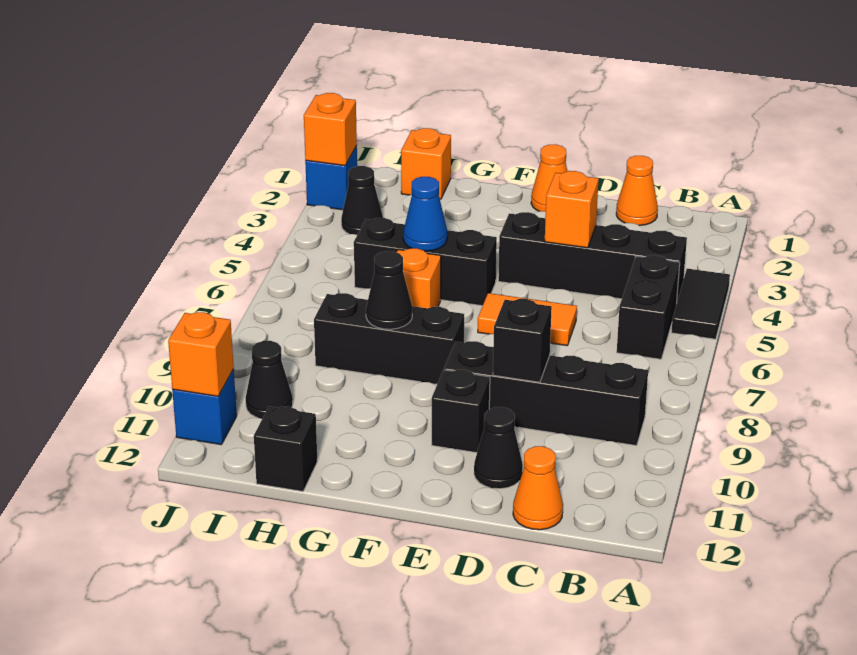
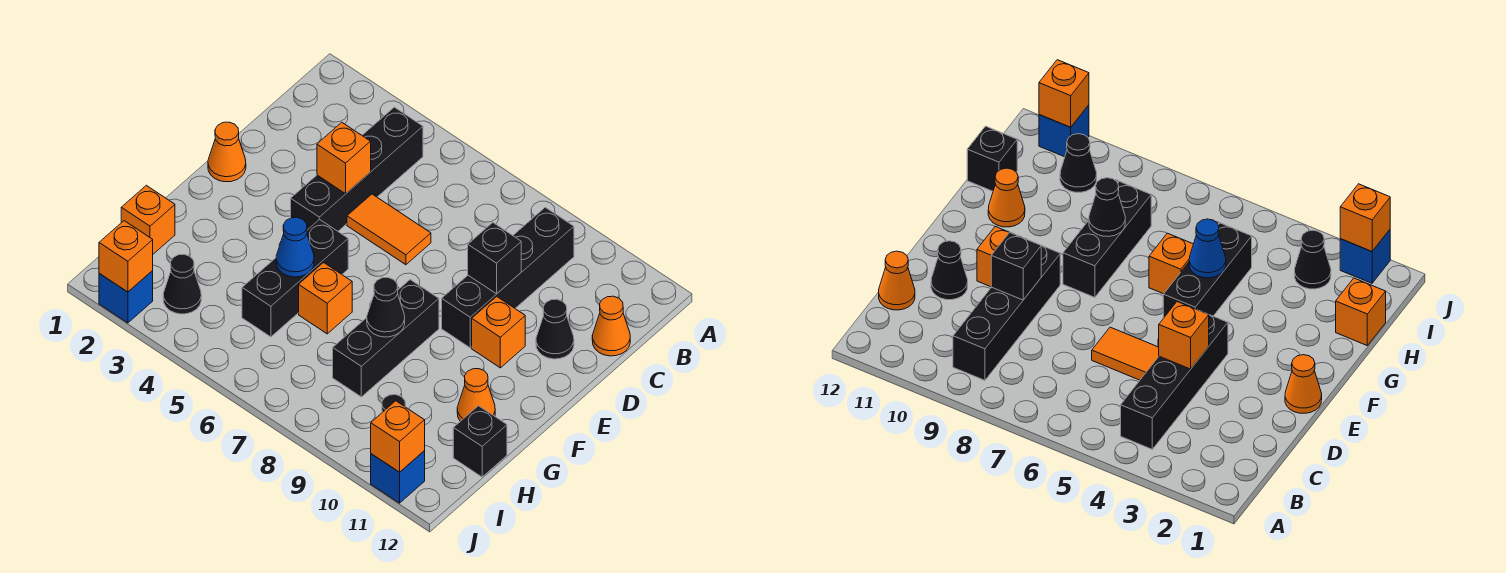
black tile A4:A5 level 1 -> none
black brick B5:B6 level 1 -> none
orange cone C1 level 1 -> orange cone G11 level 1
orange tile D6:E6 level 1 -> orange tile D5:D6 level 1
black brick E10 level 1 -> orange brick E10 level 1

